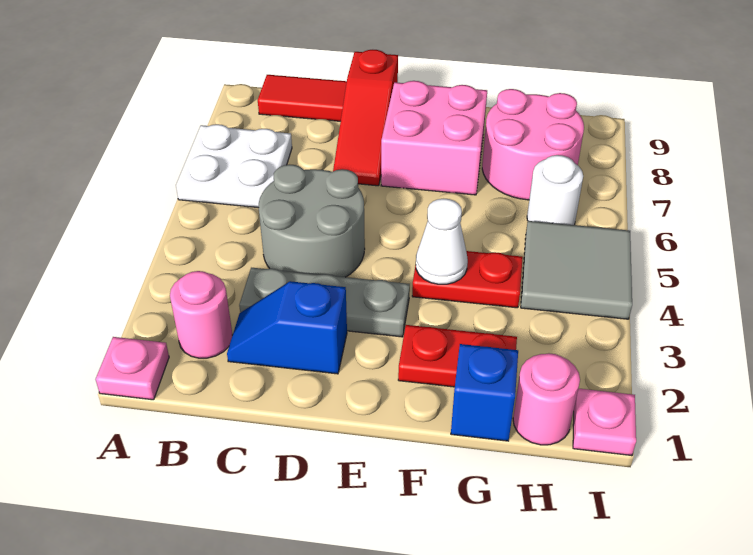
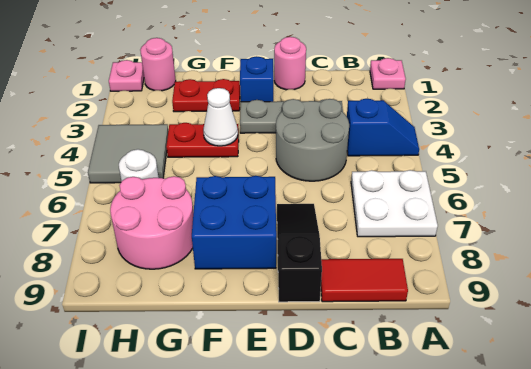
pink round brick B2 level 1 -> pink round brick D1 level 1
blue slope C2:D2 level 1 top D -> blue slope A4:B4 level 1 top B
red slope D7:D9 level 1 top 9 -> black slope D7:D9 level 1 top 9
pink brick E7:F8 level 1 -> blue brick E7:F8 level 1
blue brick G1 level 1 -> blue brick E2 level 1

